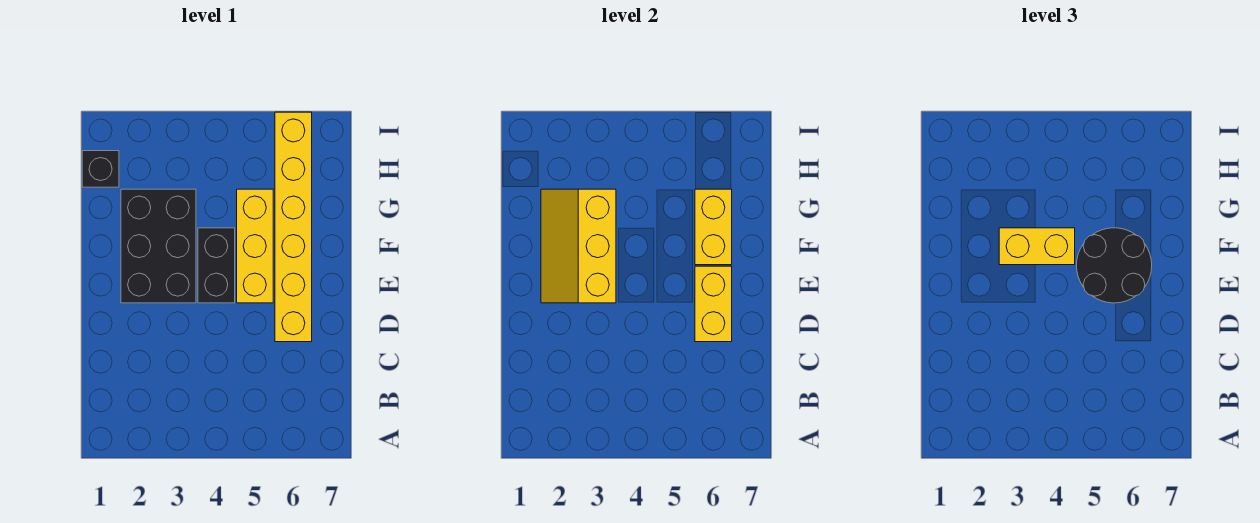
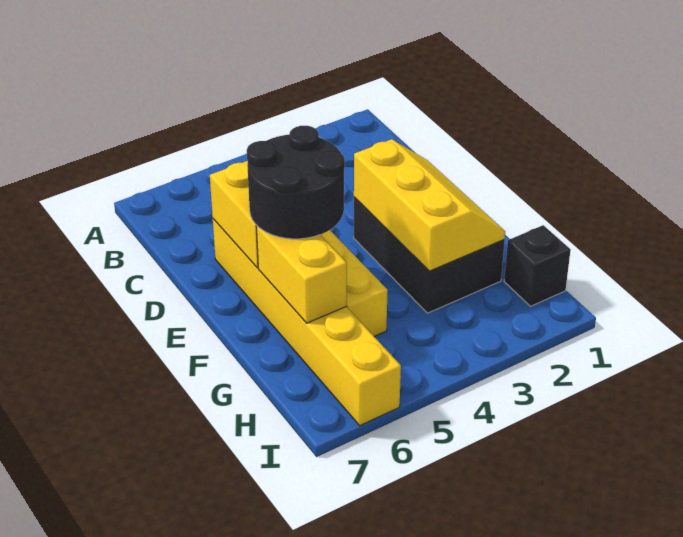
black brick E4:F4 level 1 -> none
yellow brick F3:F4 level 3 -> none

